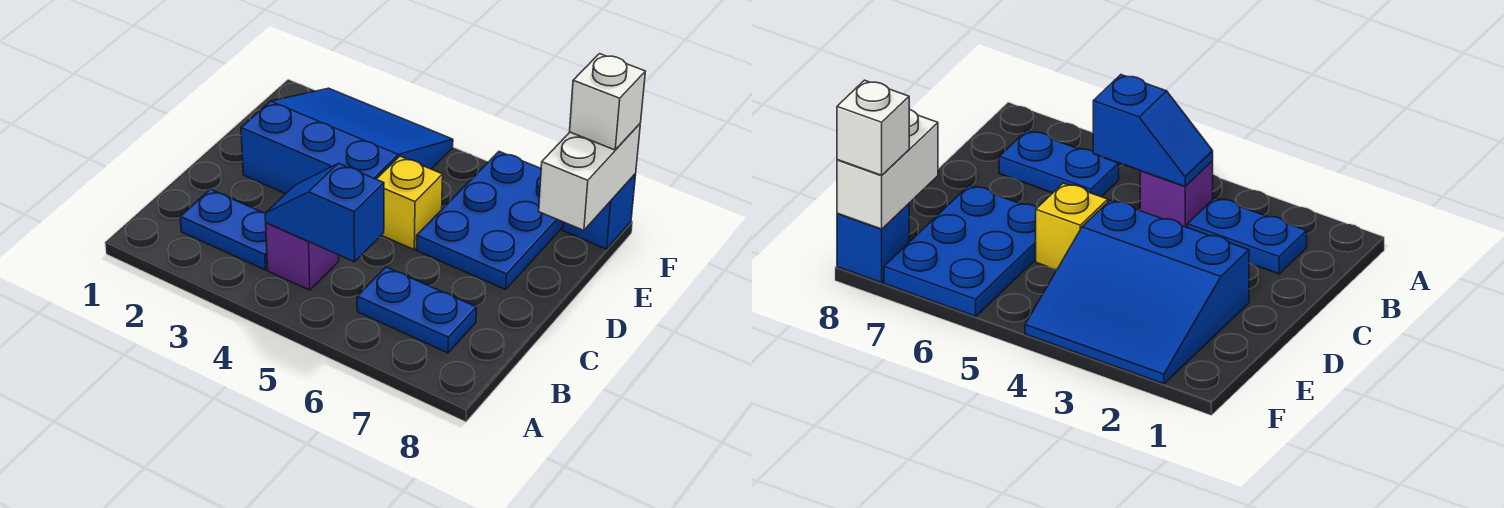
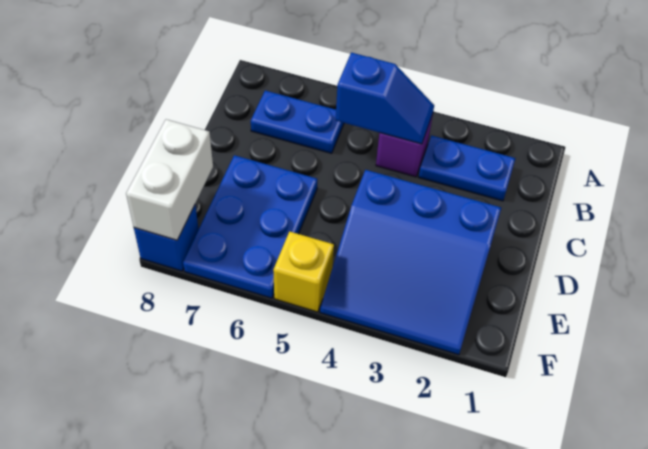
yellow brick D5 level 1 -> yellow brick F5 level 1
white brick F8 level 3 -> none

